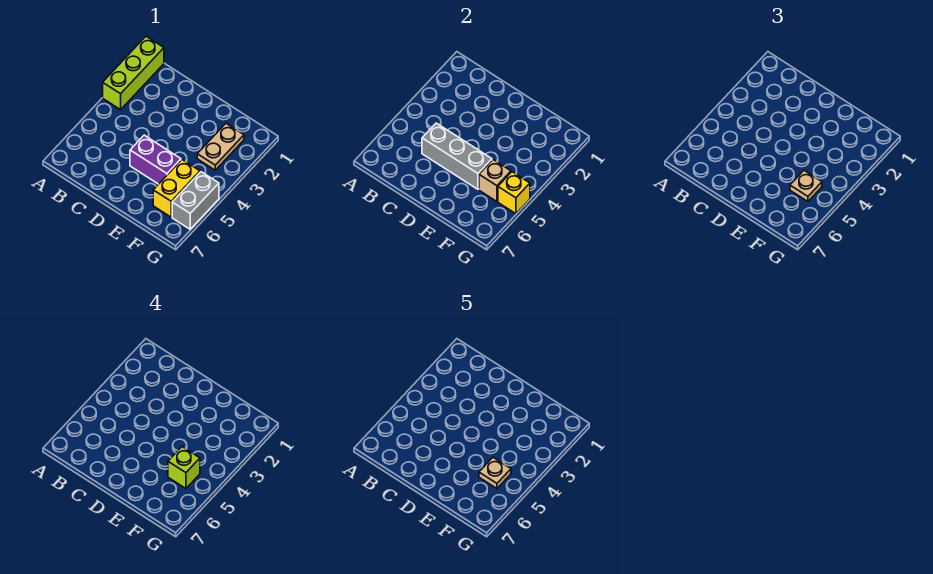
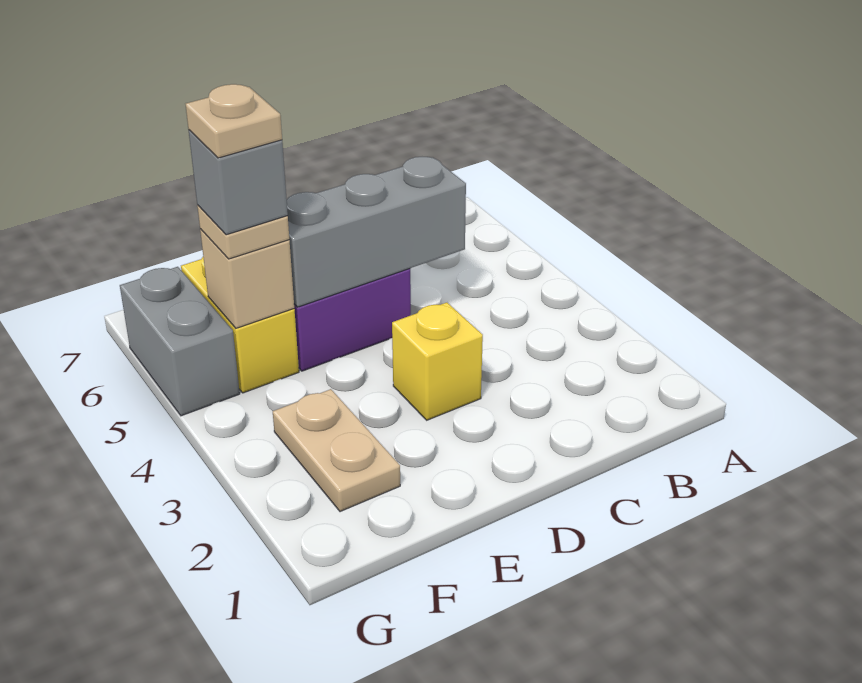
lime brick A1:A3 level 1 -> none
lime brick F5 level 4 -> grey brick F5 level 4
yellow brick G5 level 2 -> yellow brick D3 level 1

